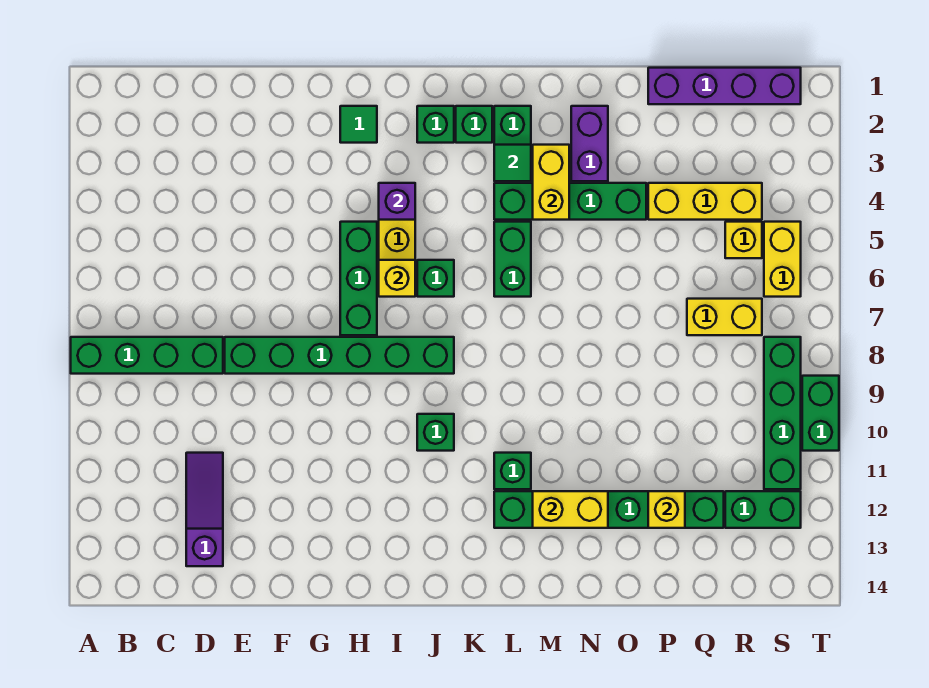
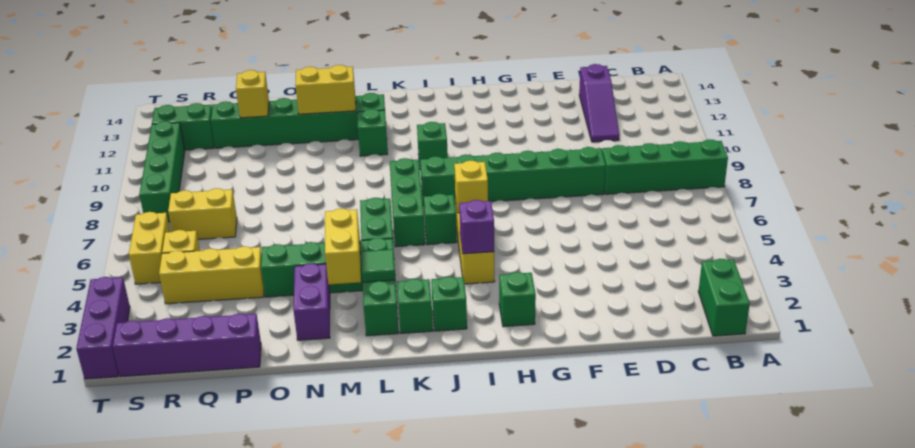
green tile H2 level 1 -> green brick H2 level 1
green brick H5:H7 level 1 -> green brick K6:K8 level 1
none -> purple brick T1:T3 level 1
green brick T9:T10 level 1 -> green brick B1:B2 level 1

